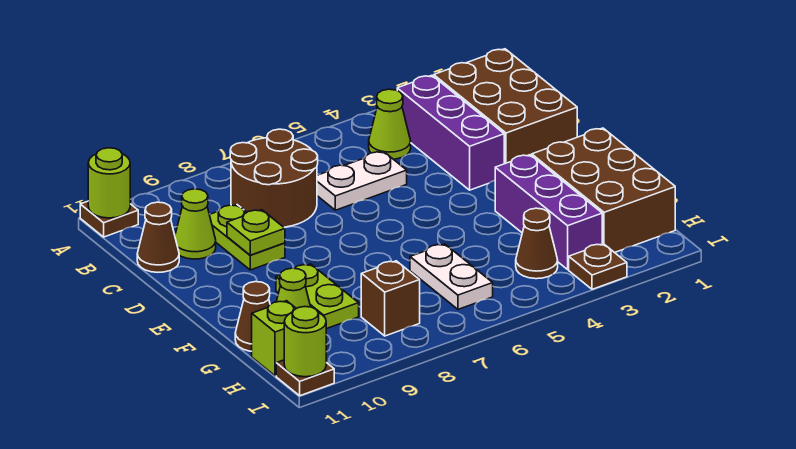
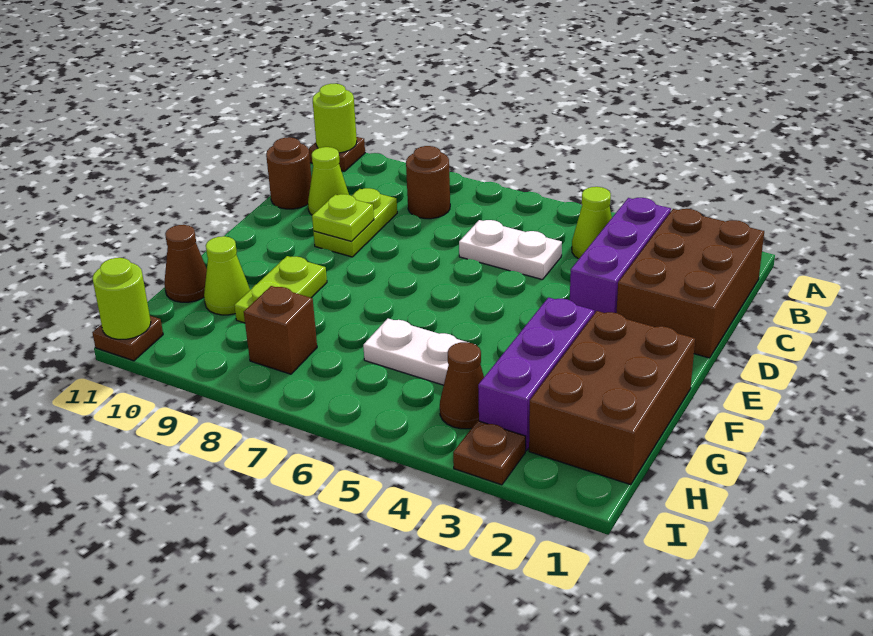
brown round brick B7:C8 level 1 -> brown round brick B8 level 1
brown cone C11 level 1 -> brown round brick C11 level 1
white plate G6:H6 level 1 -> white plate G5:G6 level 1
lime brick H11 level 1 -> none

